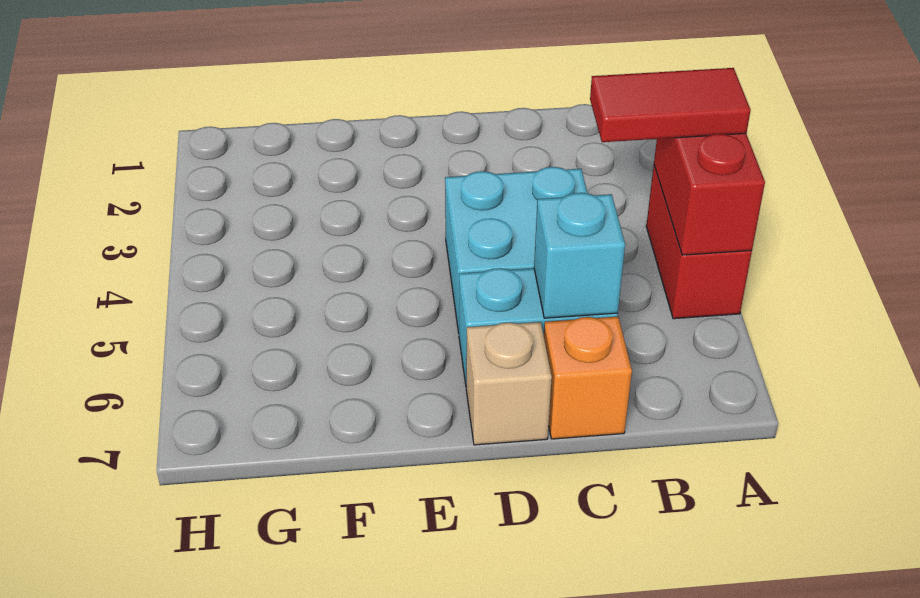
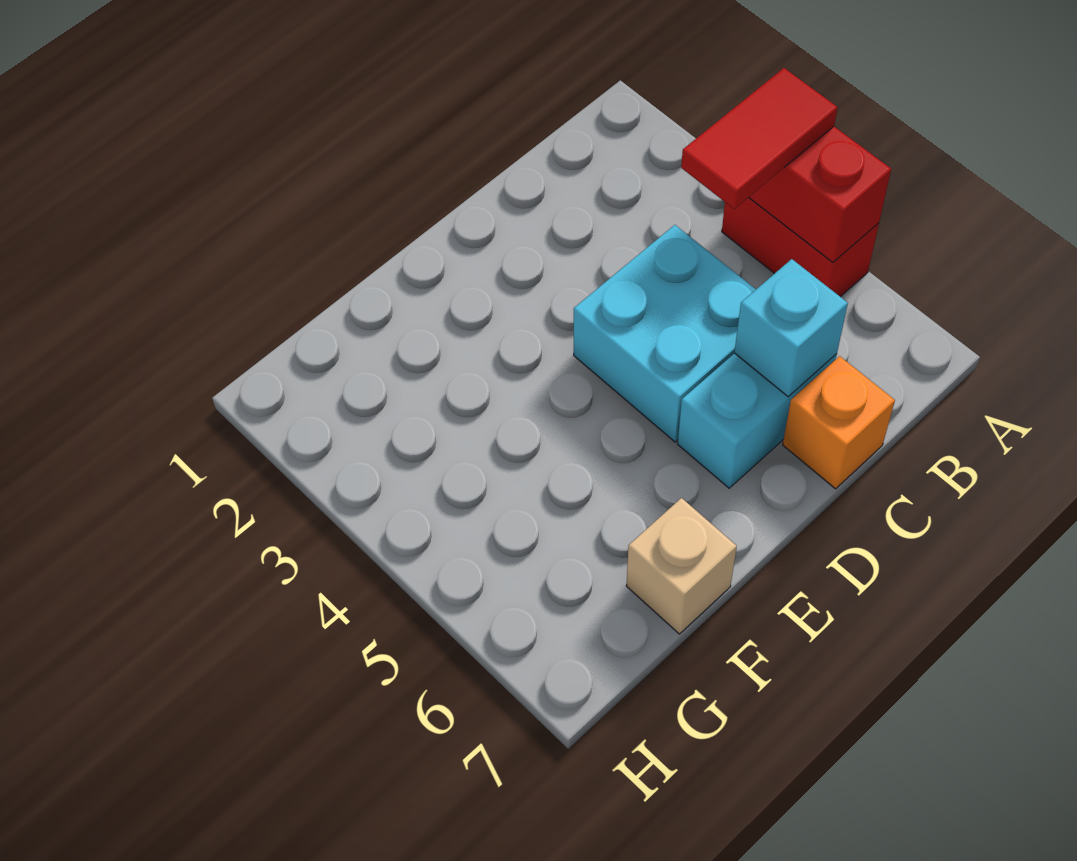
tan brick D7 level 1 -> tan brick F7 level 1

